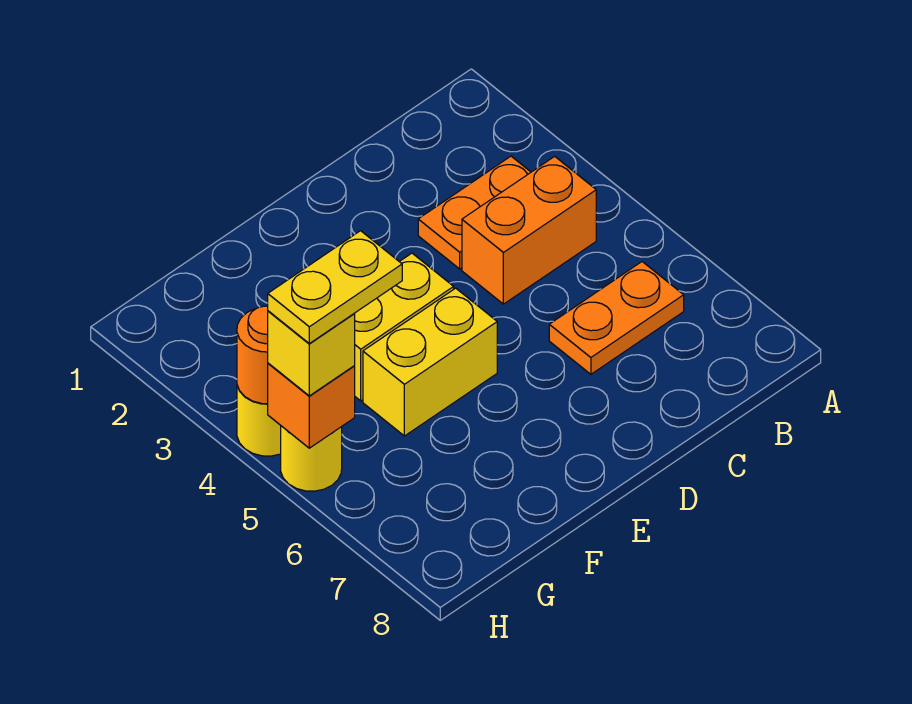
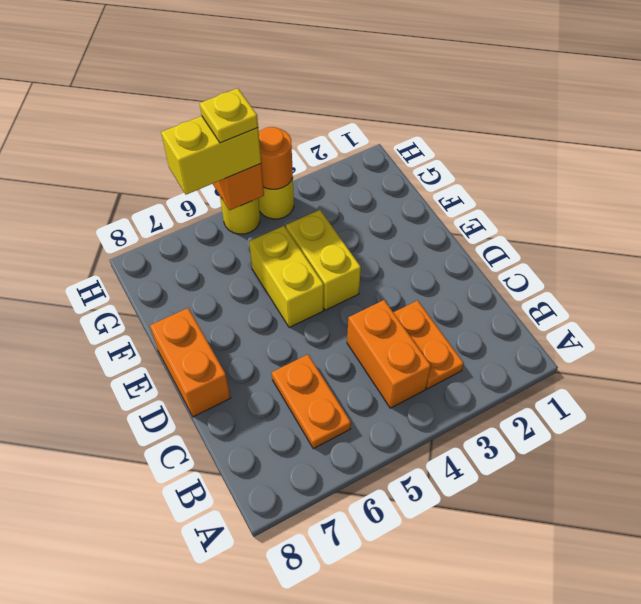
none -> orange brick D8:E8 level 1
yellow plate G5:H5 level 4 -> yellow plate H5 level 4
yellow brick H5 level 3 -> yellow brick H5:H6 level 3

